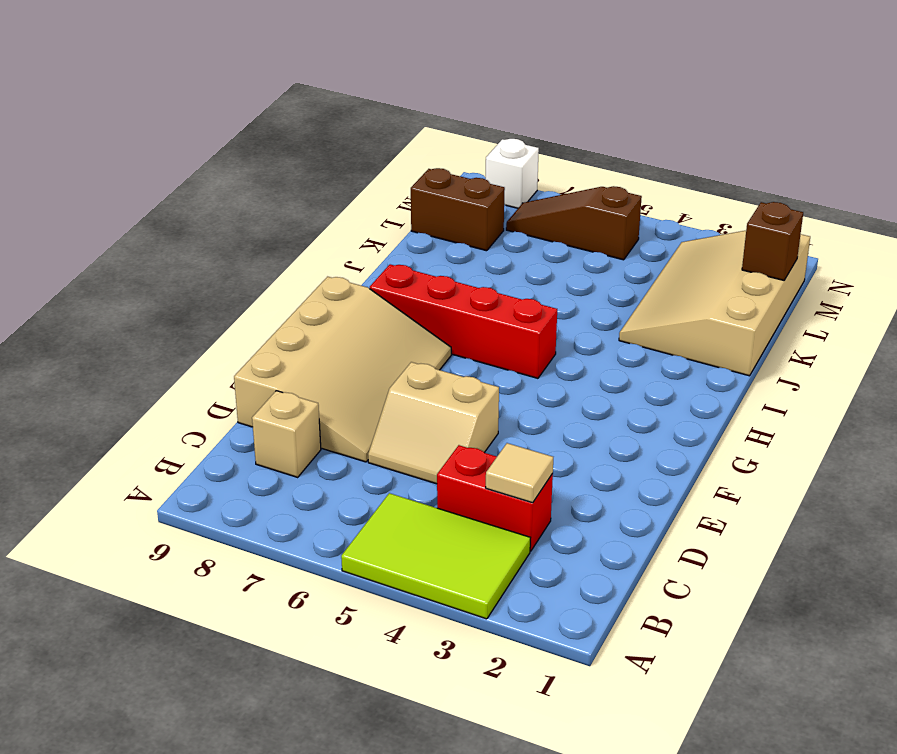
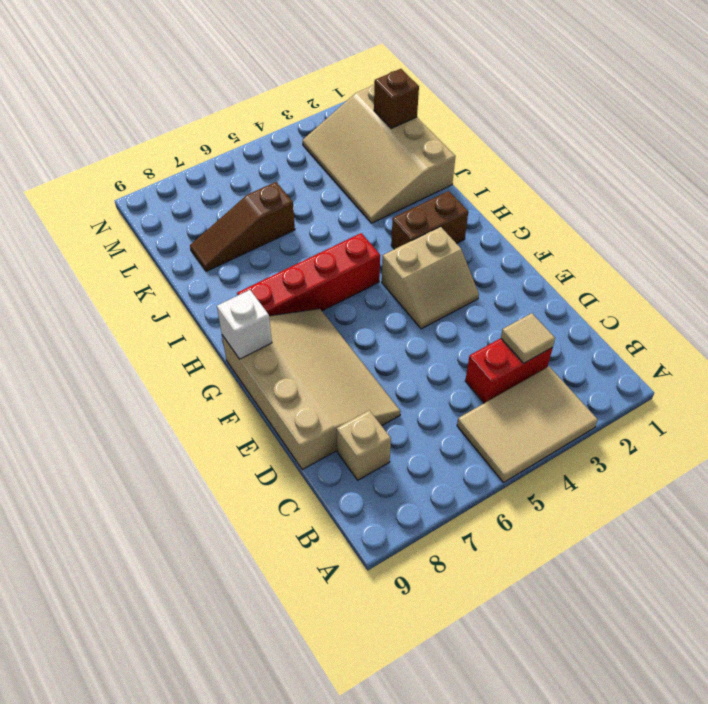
lime tile A3:B5 level 1 -> tan tile A3:B5 level 1
tan slope D5:E6 level 1 top E -> tan slope F3:G4 level 1 top G
brown brick L8:L9 level 1 -> brown brick H2:H3 level 1
brown slope M5:M7 level 1 top 5 -> brown slope K6:K8 level 1 top 6
white brick N8 level 1 -> white brick G9 level 2

